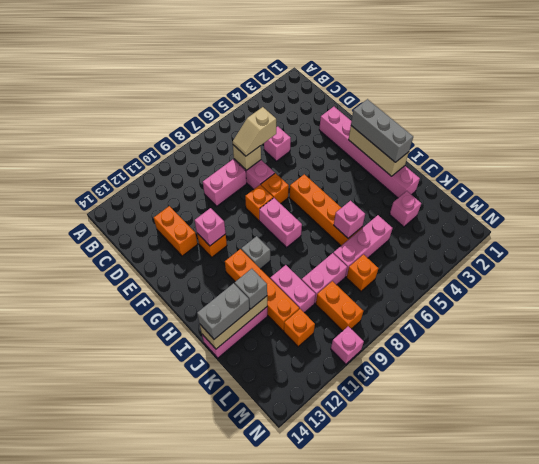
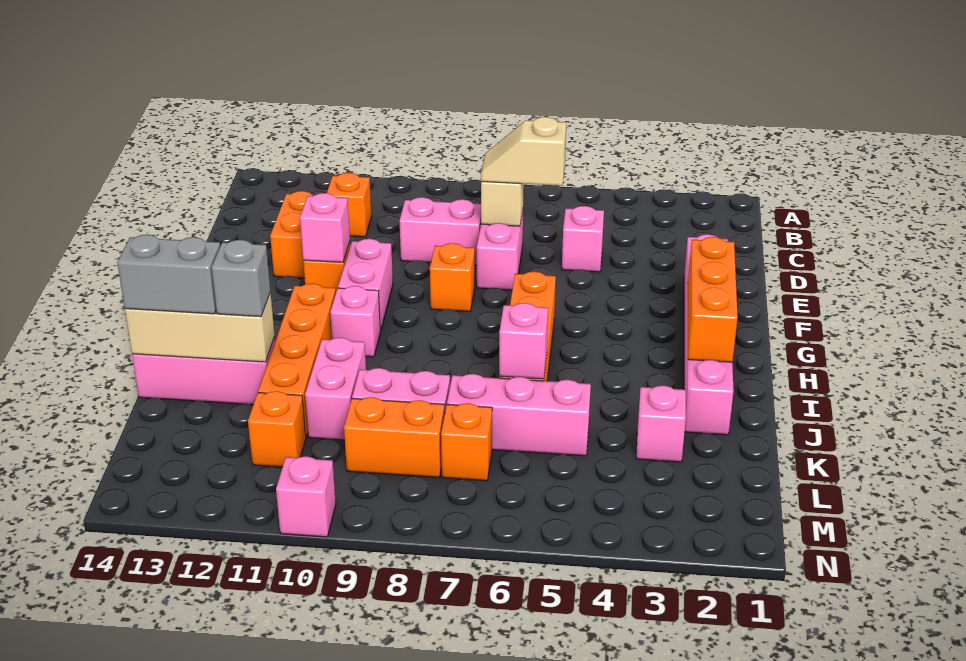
orange brick F7 level 1 -> orange brick C11 level 1
tan brick G2:I2 level 2 -> orange brick G2:I2 level 2
grey brick G2:I2 level 3 -> none
pink brick G8:H8 level 1 -> pink brick F10:G10 level 1
grey brick H10 level 1 -> pink brick H10 level 1
orange brick L9:M9 level 1 -> orange brick L8:L9 level 1

